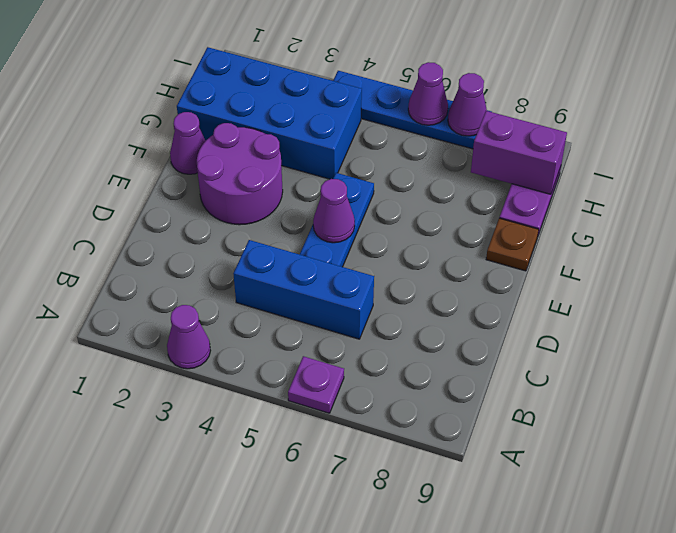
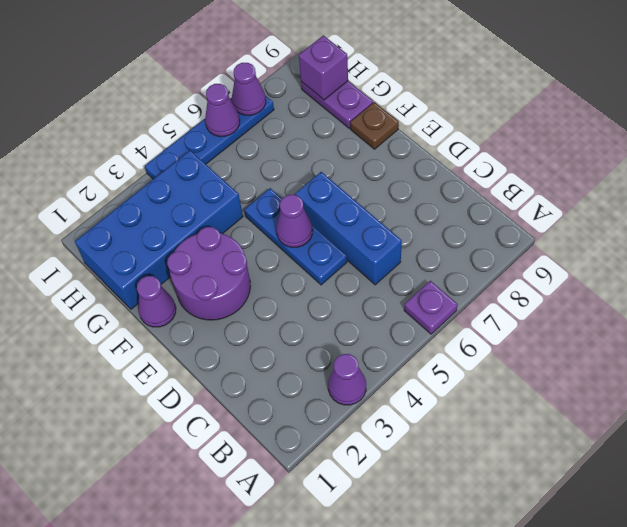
blue brick C4:C6 level 1 -> blue brick C6:E6 level 1
purple brick H8:H9 level 2 -> purple brick H9 level 2

